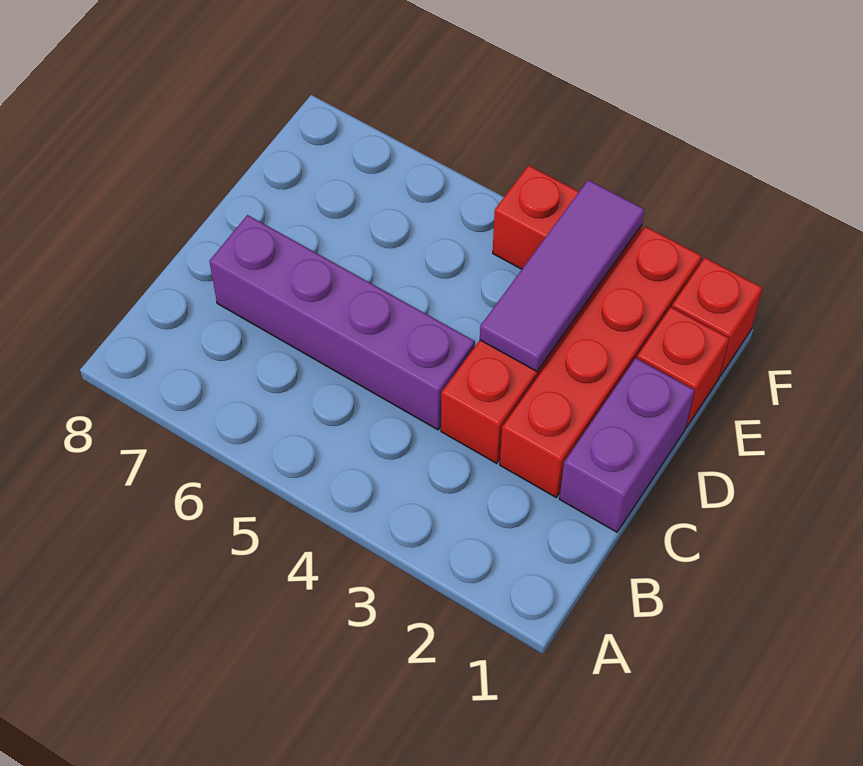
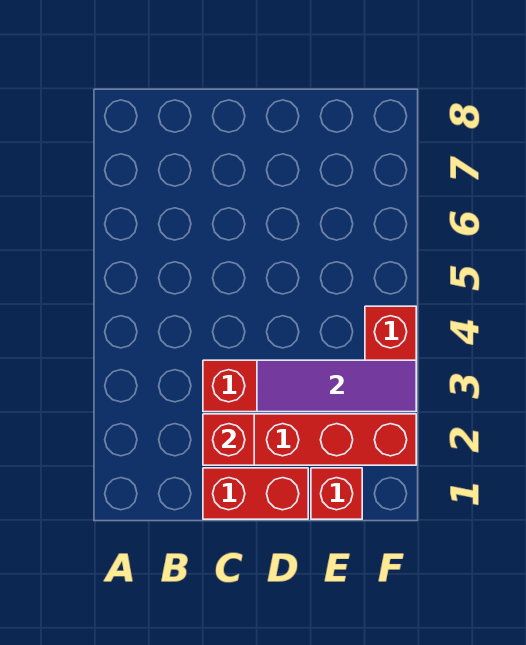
purple brick C1:D1 level 1 -> red brick C1:D1 level 1
purple brick C4:C7 level 1 -> none
red brick F1 level 1 -> red brick C2 level 2

